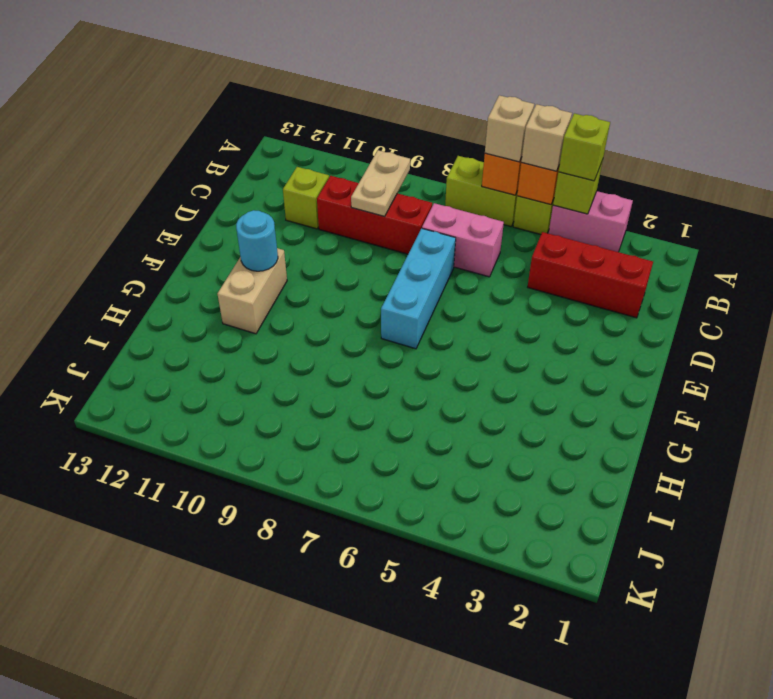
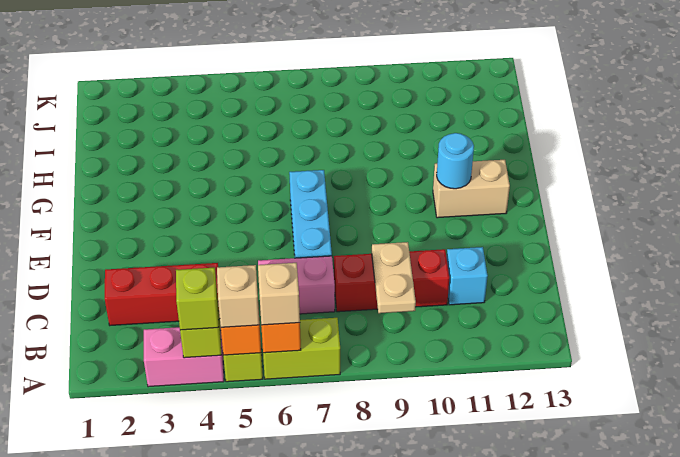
lime brick C11 level 1 -> cyan brick C11 level 1
tan brick F11:G11 level 1 -> tan brick F11:F12 level 1

